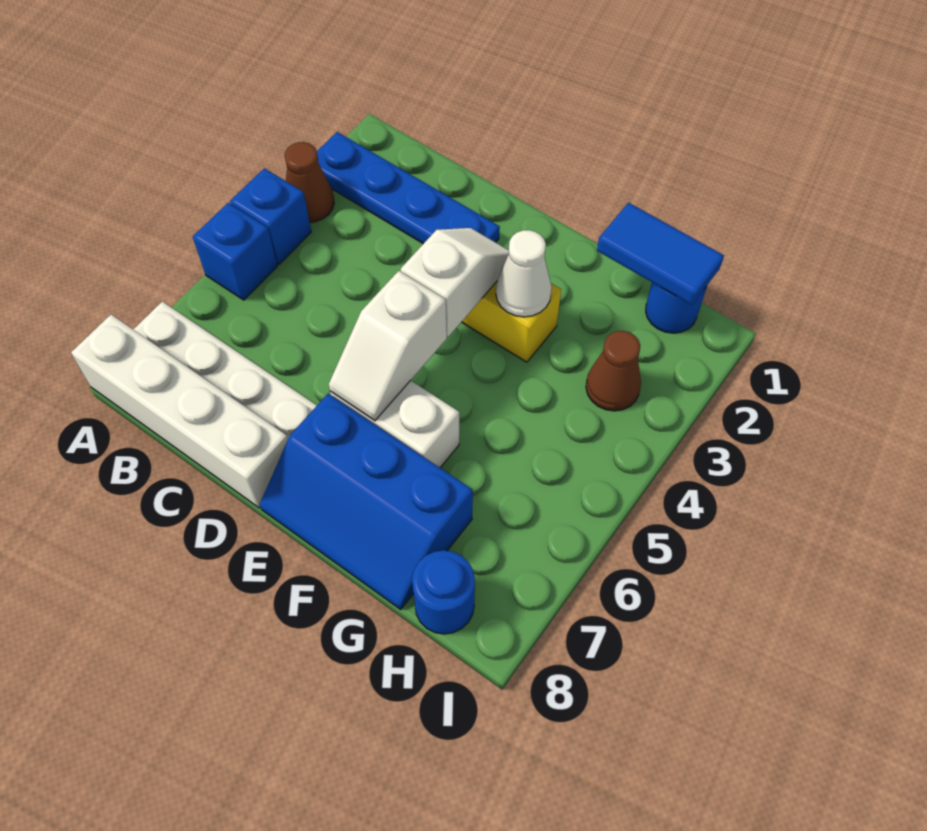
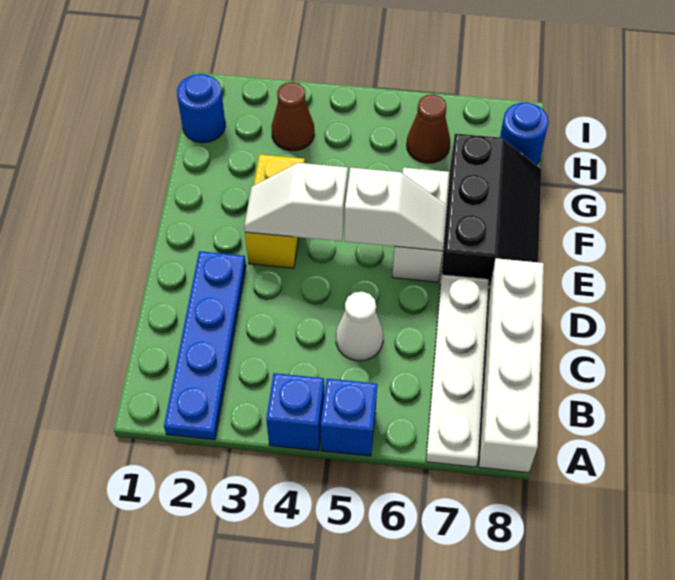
brown cone A3 level 1 -> brown cone H6 level 1
blue slope E7:G8 level 1 top 7 -> black slope E7:G8 level 1 top 7
white cone F3 level 2 -> white cone C5 level 1
blue tile G1:H1 level 2 -> none

